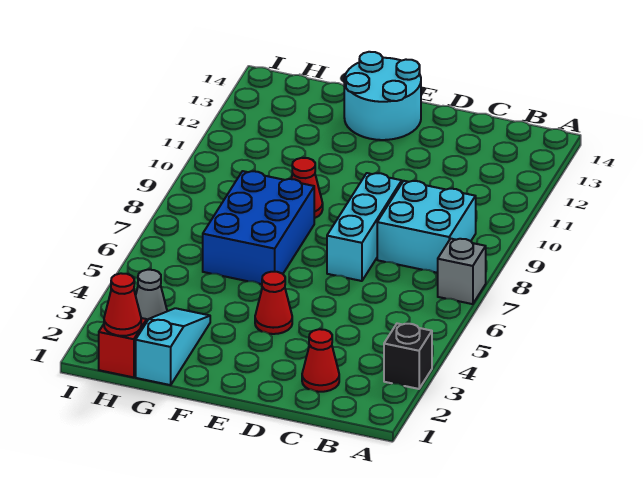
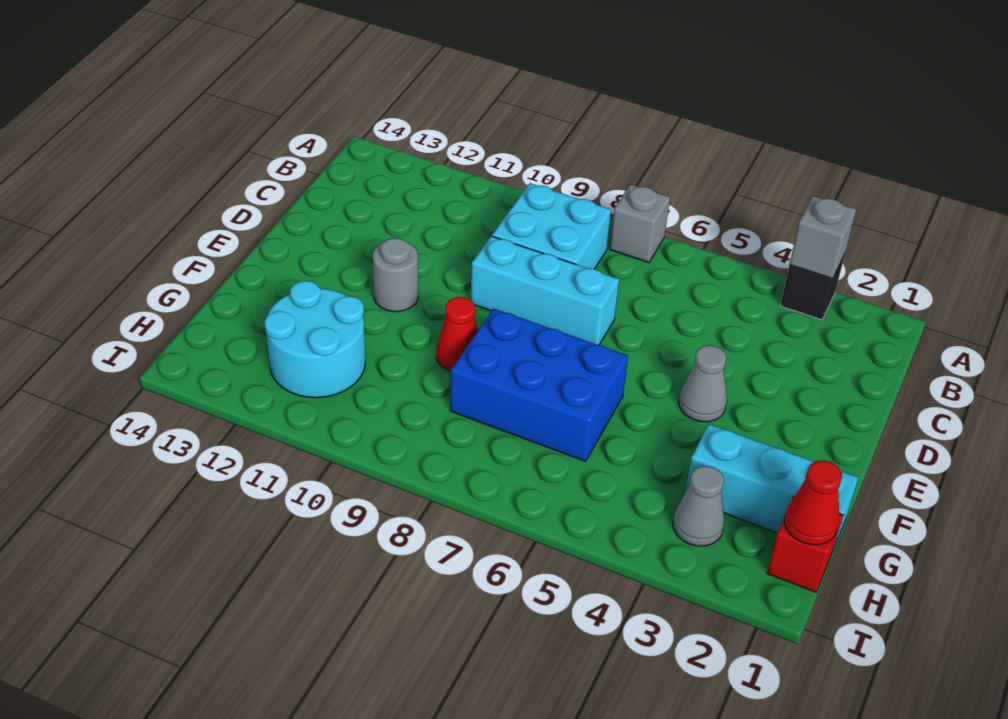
none -> grey brick A3 level 2
red cone C2 level 1 -> none
red cone E4 level 1 -> grey cone E4 level 1
none -> grey round brick E11 level 1
cyan round brick E13:F14 level 1 -> cyan round brick G11:H12 level 1
cyan slope G1:G3 level 1 top 1 -> cyan brick G1:G3 level 1

